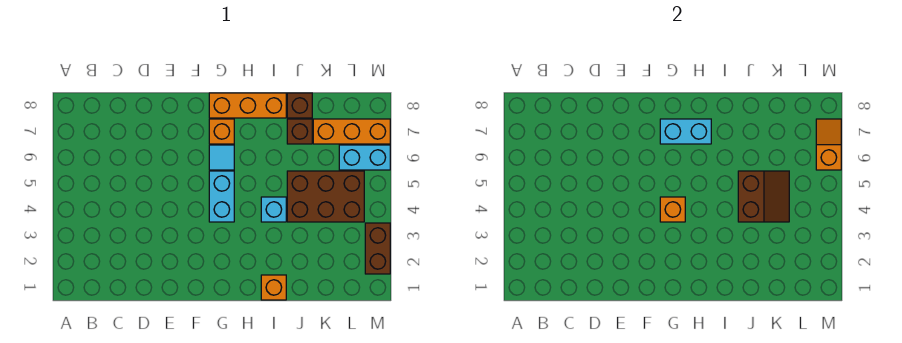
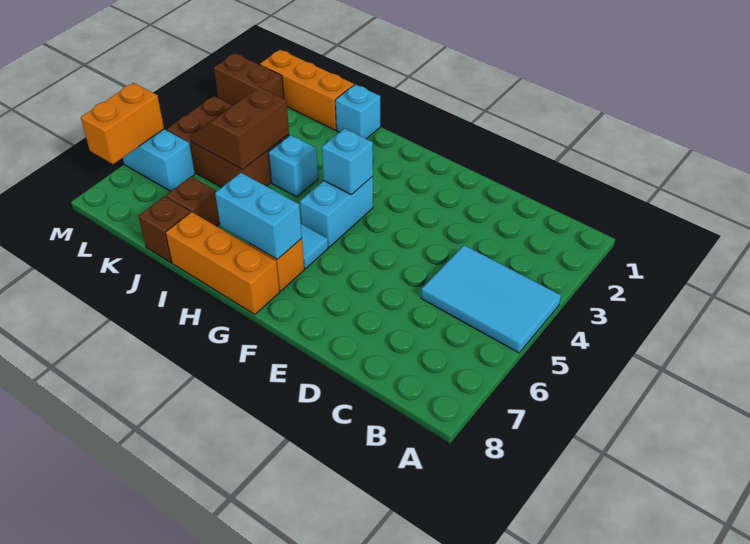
none -> cyan tile A4:C5 level 1
orange brick G4 level 2 -> cyan brick G4 level 2
orange brick I1 level 1 -> cyan brick I1 level 1
orange brick K7:M7 level 1 -> orange brick J1:L1 level 1
brown brick M2:M3 level 1 -> brown brick L2:M2 level 1
orange slope M6:M7 level 2 top 6 -> orange brick M6:M7 level 2

